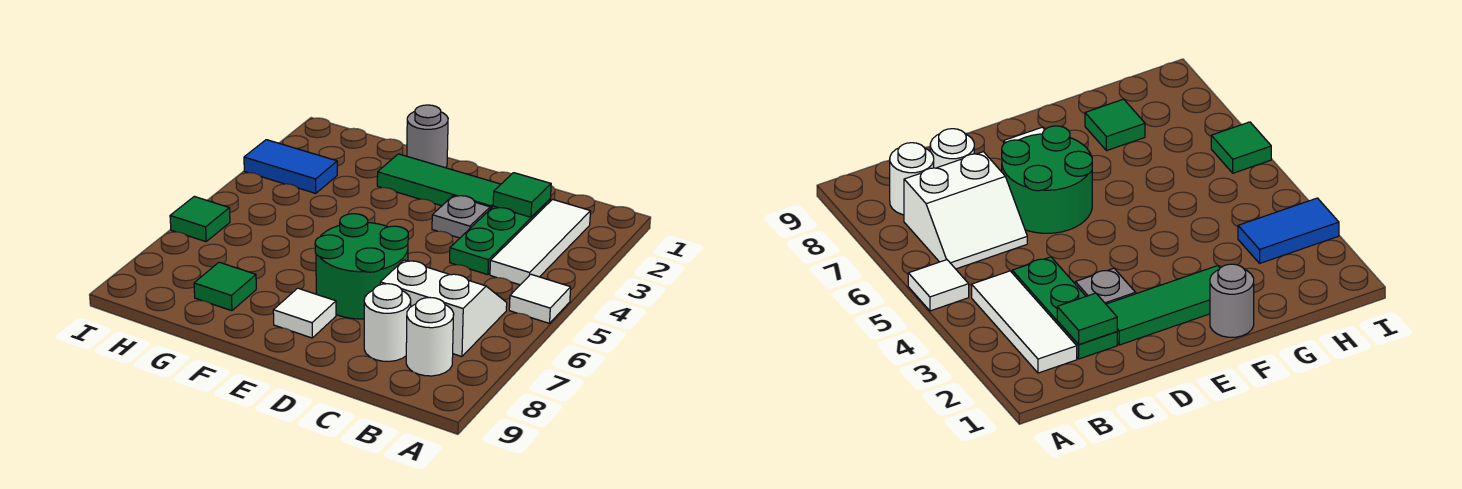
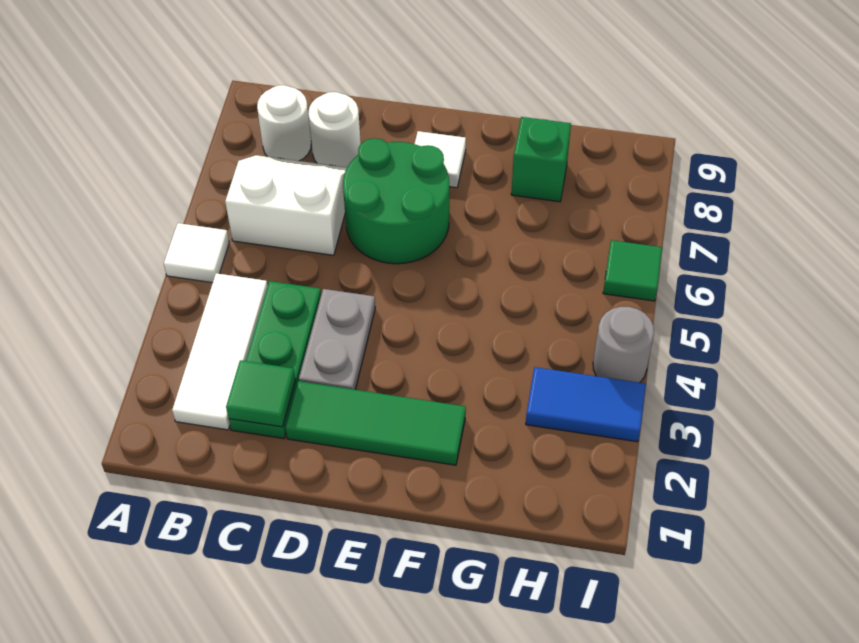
white slope B6:C7 level 1 top 7 -> white slope B6:C7 level 1 top 6
grey plate D3 level 1 -> grey plate D3:D4 level 1
grey round brick F1 level 1 -> grey round brick I4 level 1
green tile G8 level 1 -> green brick G8 level 1

